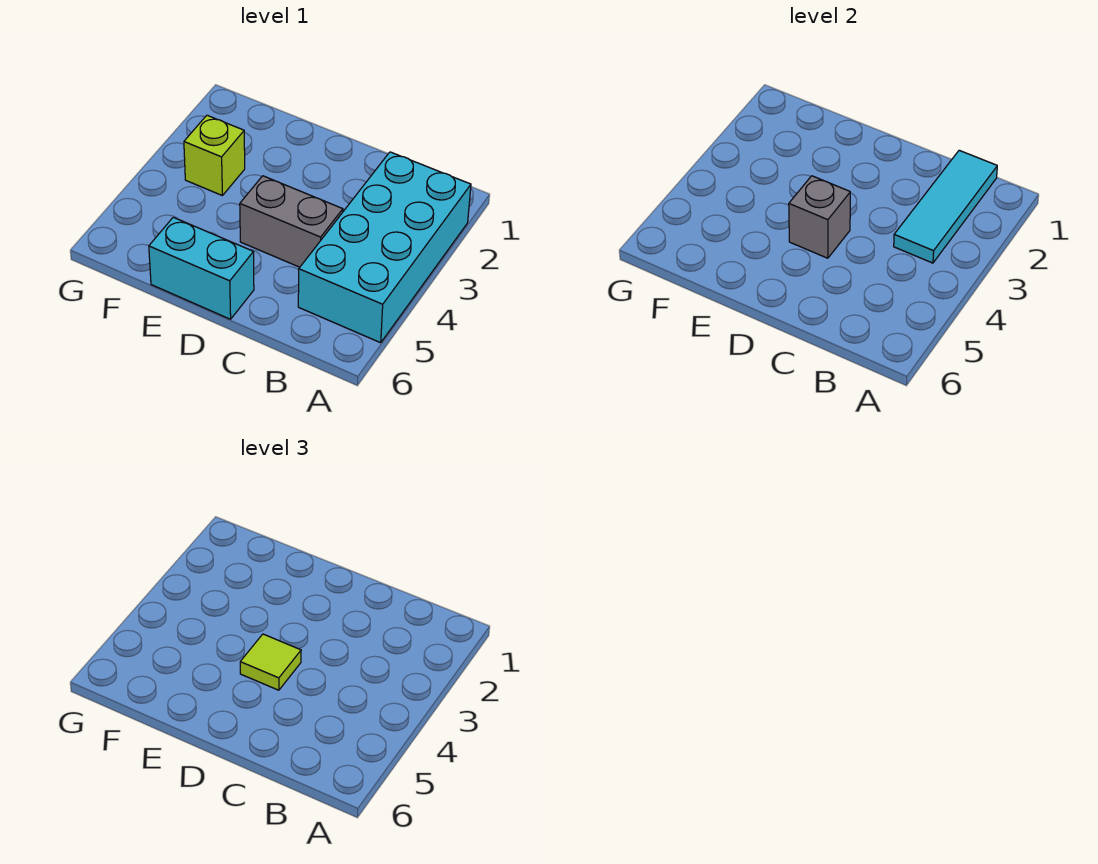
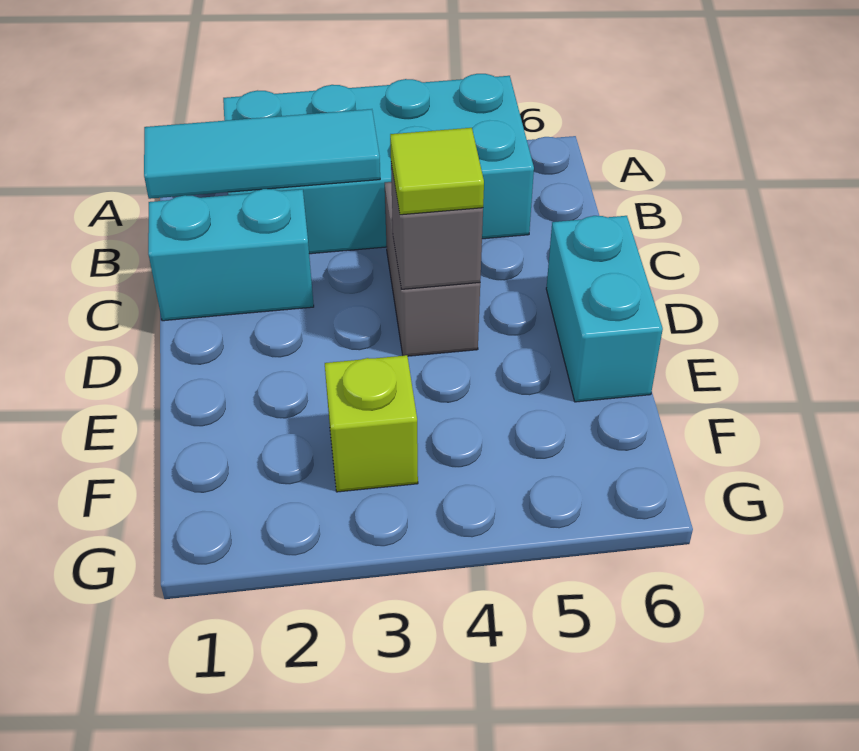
none -> cyan brick C1:C2 level 1

